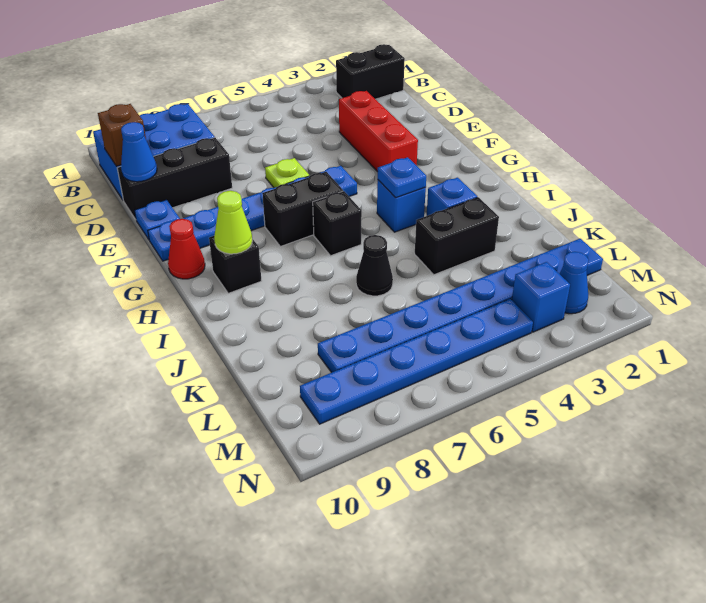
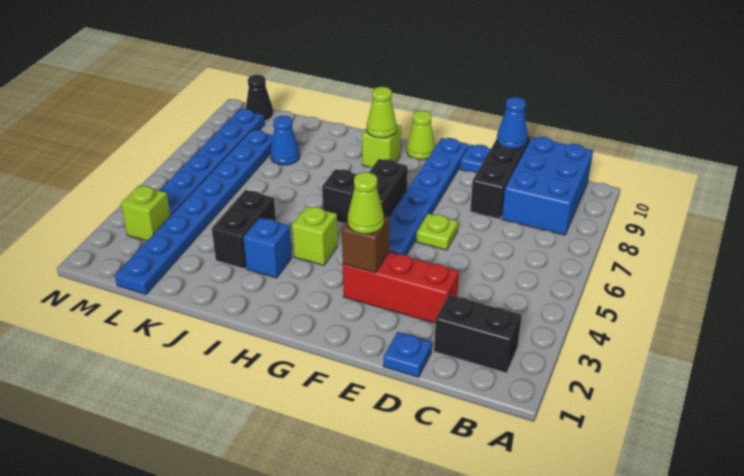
black brick B1:B2 level 1 -> black brick B2:C2 level 1
brown brick C10 level 2 -> brown brick F3 level 2
none -> lime cone F3 level 3
red cone G10 level 1 -> lime cone G10 level 1
blue brick H4 level 1 -> lime brick H4 level 1
blue plate H4 level 2 -> blue plate D1 level 1
black brick H9 level 1 -> lime brick H9 level 1
black cone J6 level 1 -> black cone M10 level 1
blue cone M2 level 1 -> blue cone K8 level 1
blue brick M3 level 1 -> lime brick M3 level 1

